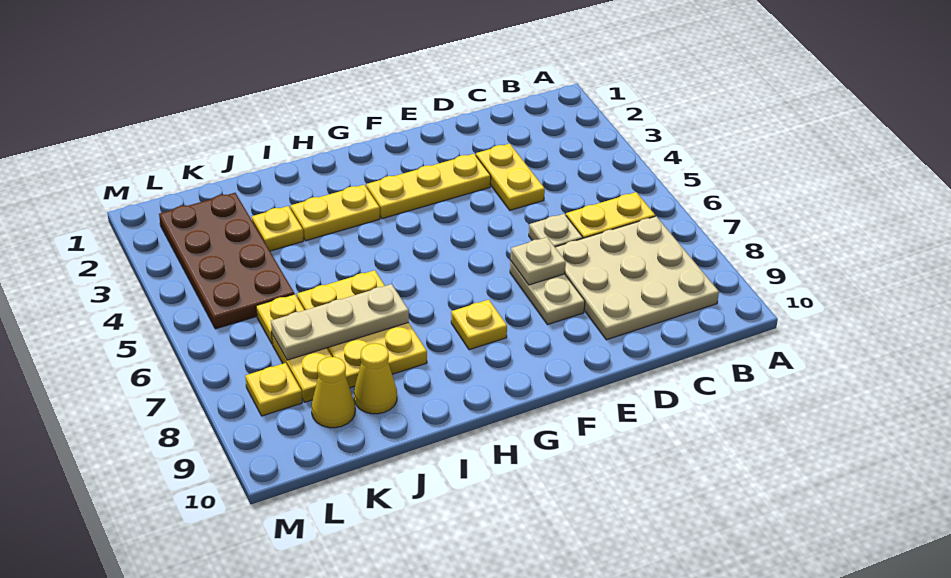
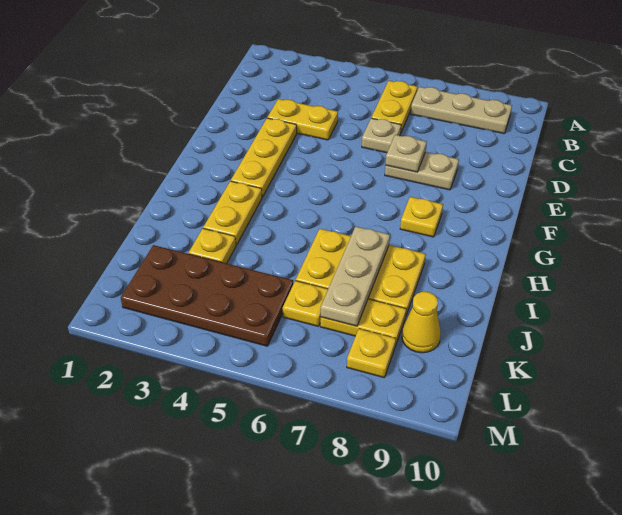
tan plate B7:D9 level 1 -> tan plate B7:B9 level 1
yellow cone J9 level 1 -> none

